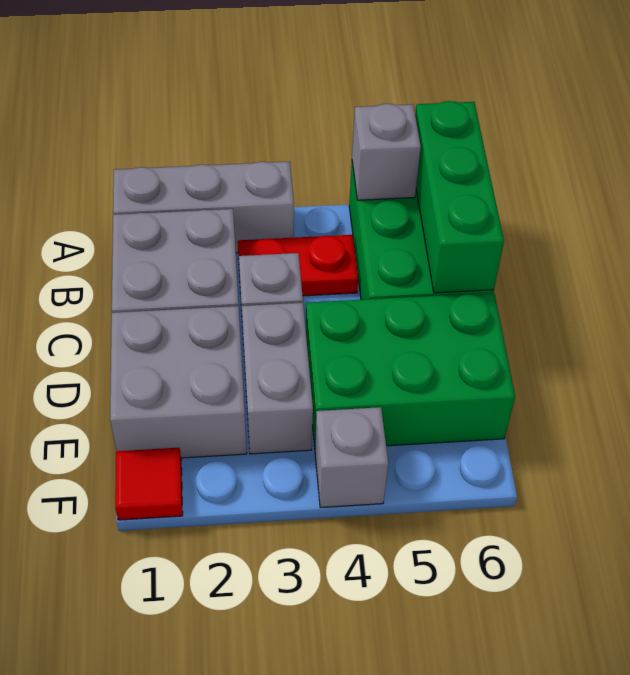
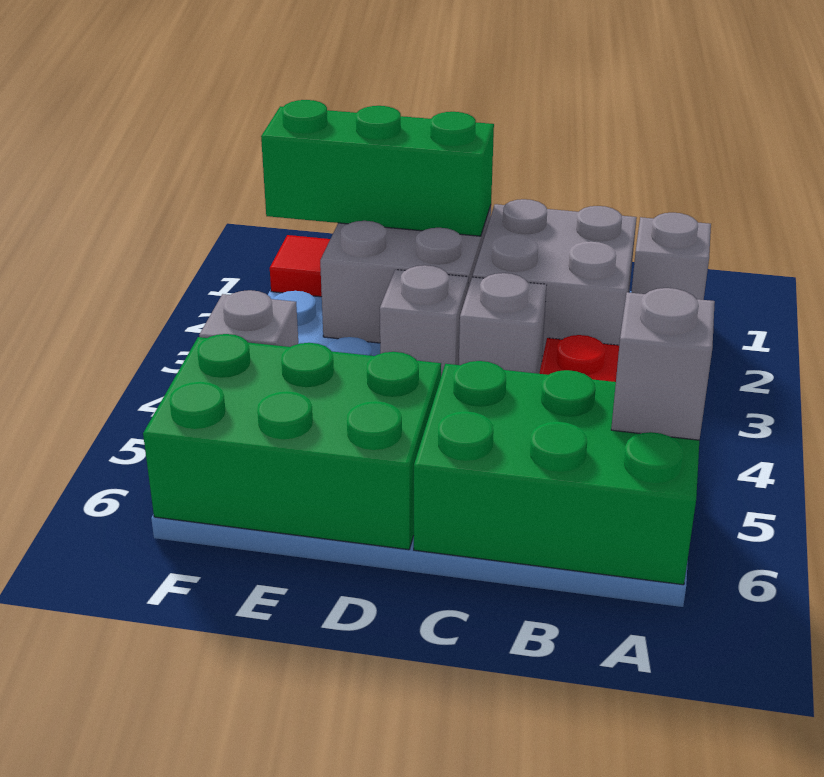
grey brick A1:A3 level 1 -> grey brick A1 level 1
green brick A6:C6 level 2 -> green brick D1:F1 level 2
grey brick D3:E3 level 1 -> grey brick D3 level 1
green brick D4:E6 level 1 -> green brick D5:F6 level 1

